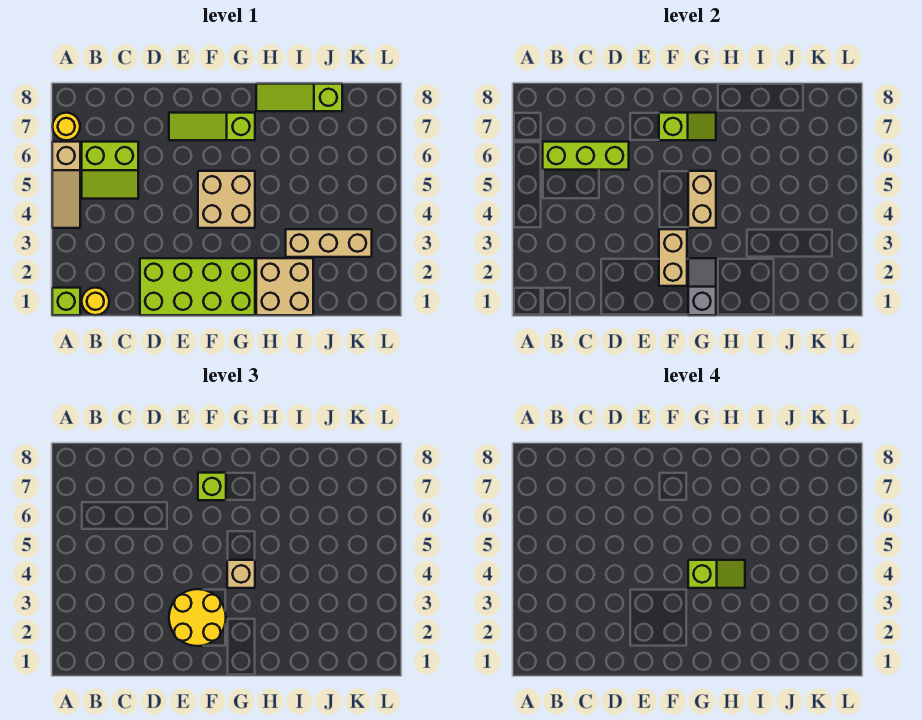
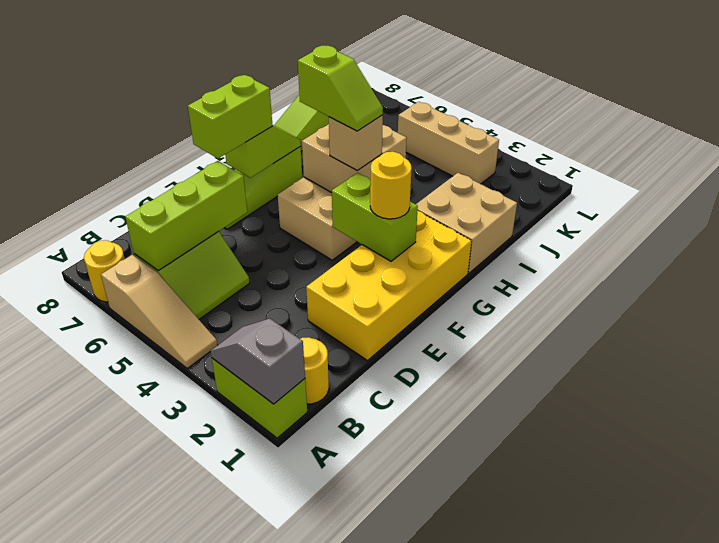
lime brick A1 level 1 -> lime brick A1:A2 level 1
lime brick D1:G2 level 1 -> yellow brick D1:G2 level 1
yellow round brick E2:F3 level 3 -> yellow round brick F2 level 3
tan brick F2:F3 level 2 -> lime brick F2:F3 level 2
lime brick F7 level 3 -> lime brick E7:F7 level 3
grey slope G1:G2 level 2 top 1 -> grey slope A1:A2 level 2 top 1
tan brick G4:G5 level 2 -> tan brick G4:H5 level 2
lime slope G4:H4 level 4 top G -> lime slope G4:G5 level 4 top 5
tan brick I3:K3 level 1 -> tan brick K3:K5 level 1

